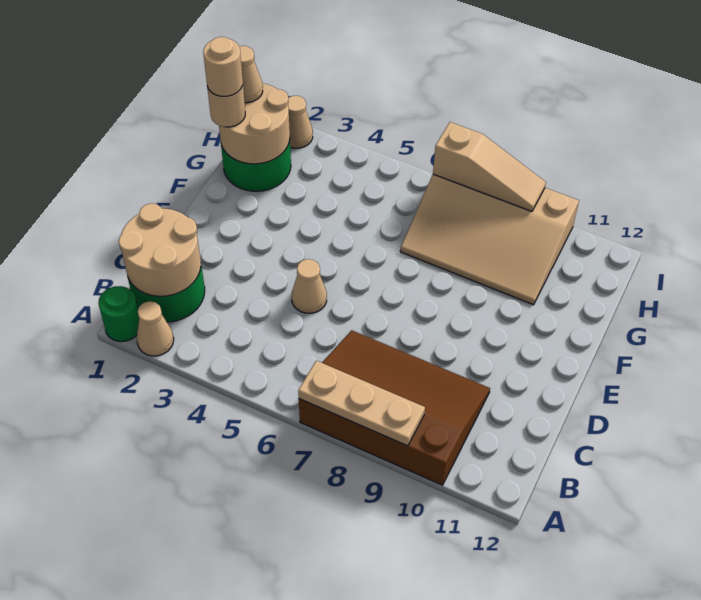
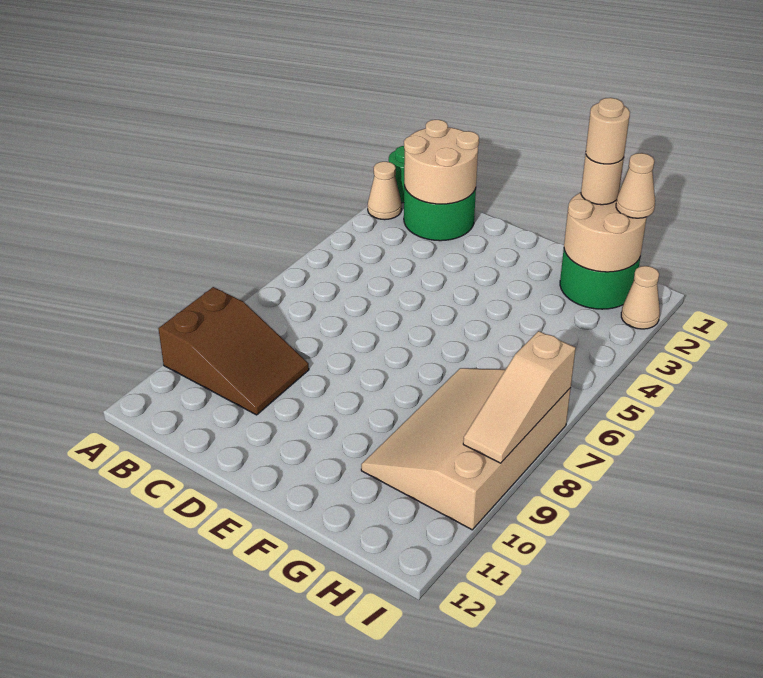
brown slope A7:C10 level 1 top A -> brown slope A9:C10 level 1 top A
tan plate A7:A9 level 2 -> none
tan cone D5 level 1 -> none

